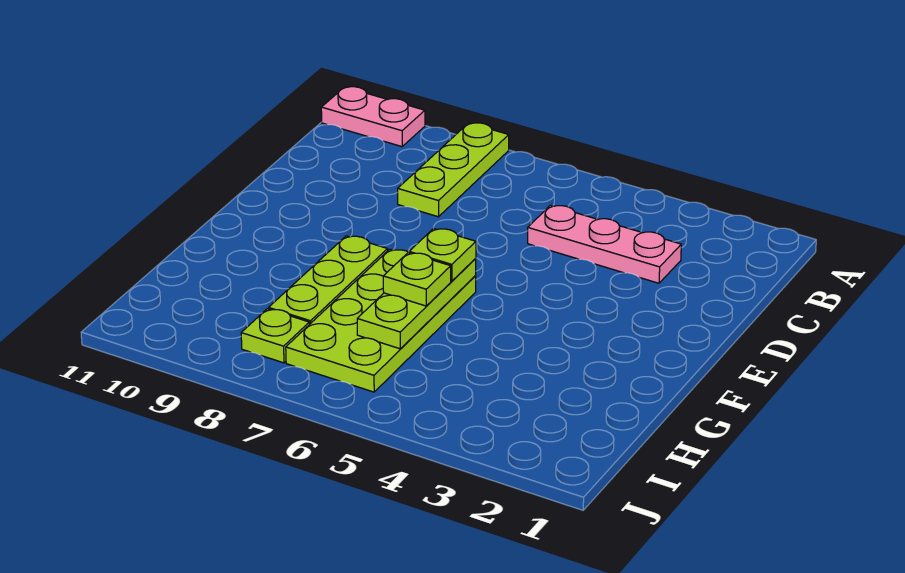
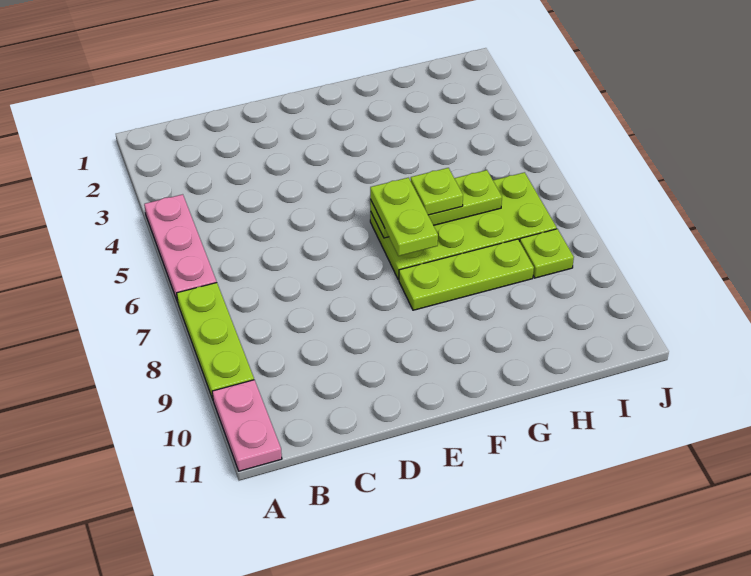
lime plate A8:C8 level 1 -> lime plate A7:A9 level 1
pink plate C3:C5 level 1 -> pink plate A4:A6 level 1
lime plate F6 level 3 -> lime plate F6:F7 level 3

